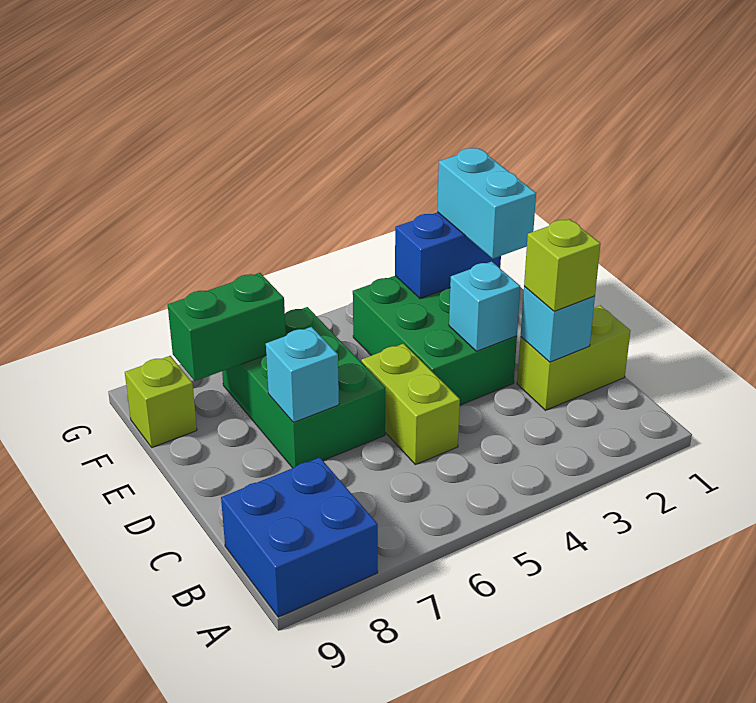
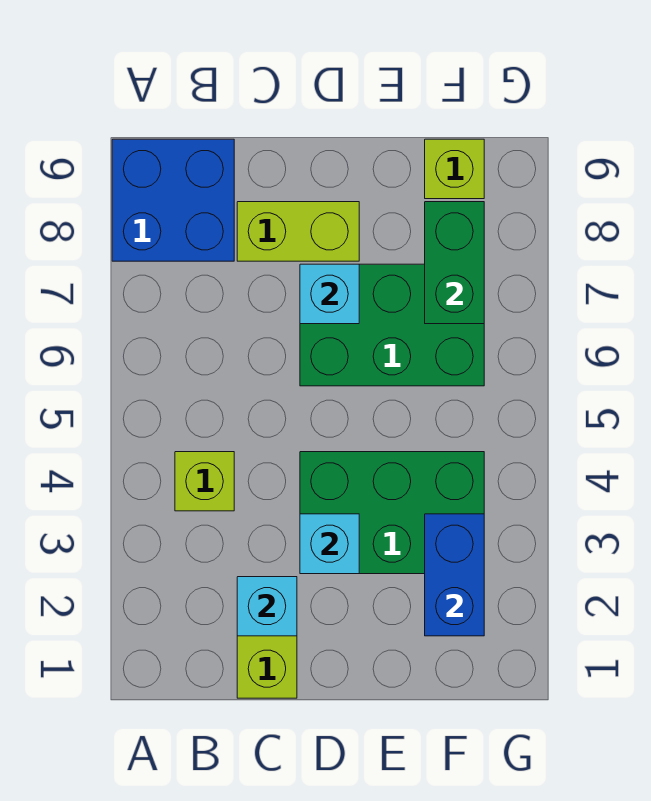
lime brick C2 level 3 -> lime brick B4 level 1
lime brick C5:D5 level 1 -> lime brick C8:D8 level 1
cyan brick E2:F2 level 3 -> none

